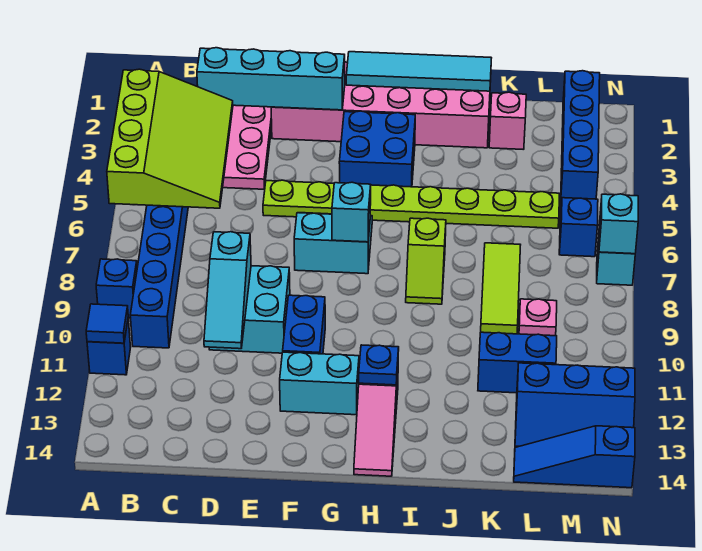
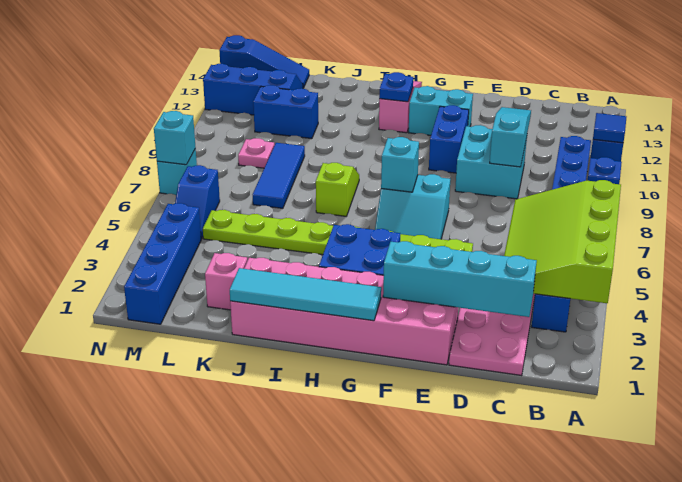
lime tile K7:K9 level 1 -> blue tile K7:K9 level 1

